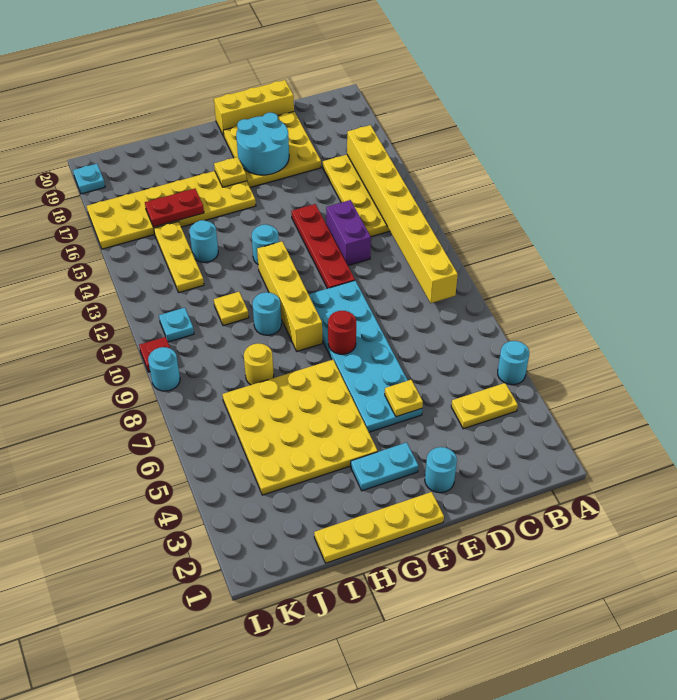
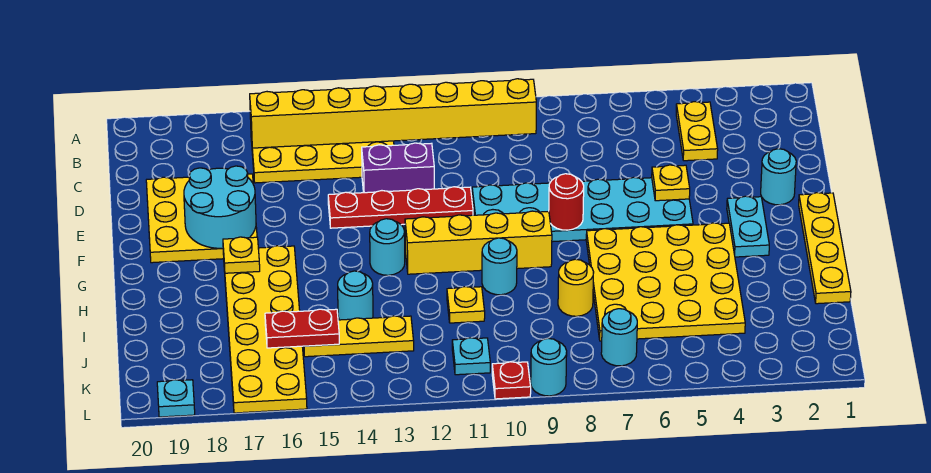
cyan round brick A5 level 1 -> cyan round brick K7 level 1
yellow brick D20:F20 level 1 -> none
red plate I16:J16 level 2 -> red plate J15:J16 level 2

